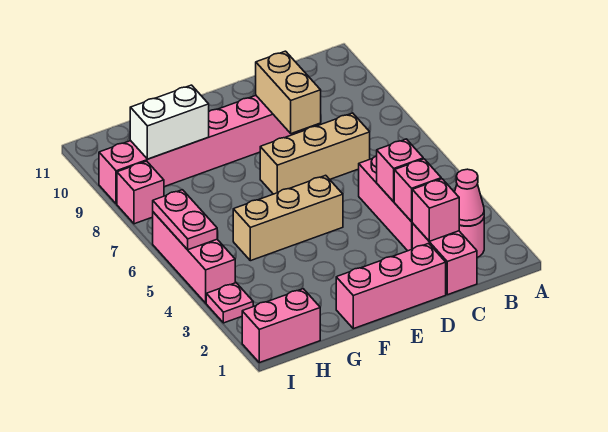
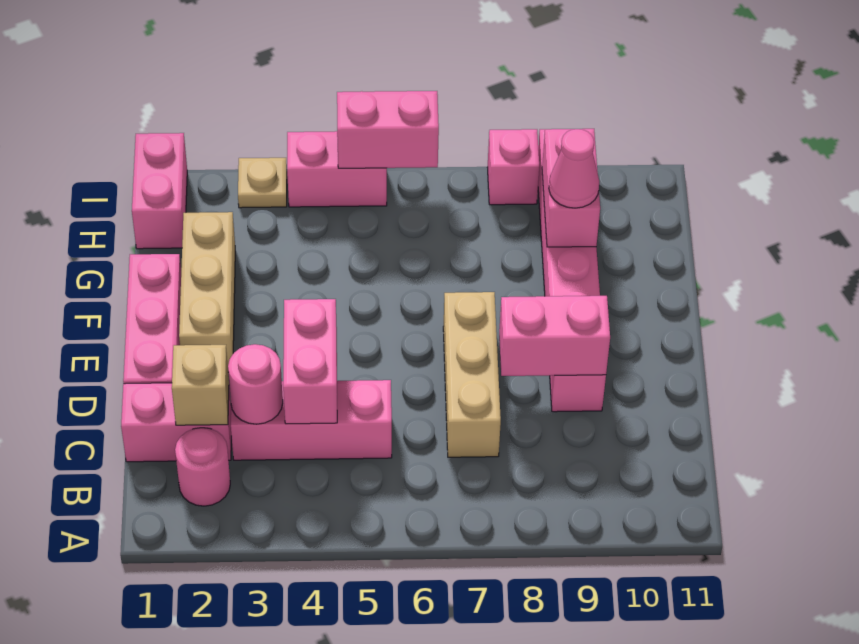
pink cone B2 level 2 -> pink cone G9 level 3
pink brick C2 level 2 -> tan brick C2 level 2
pink brick C3 level 2 -> pink round brick C3 level 2
pink brick C4 level 2 -> pink brick C4:D4 level 2
tan brick D8:D9 level 2 -> pink brick D8:D9 level 2
tan brick E5:G5 level 1 -> tan brick E2:G2 level 1
white brick G9:H9 level 2 -> pink brick G9:H9 level 2
pink plate I3 level 1 -> tan plate I3 level 1
pink brick I4:I6 level 1 -> pink brick I4:I5 level 1
pink plate I5:I6 level 2 -> pink brick I5:I6 level 2

